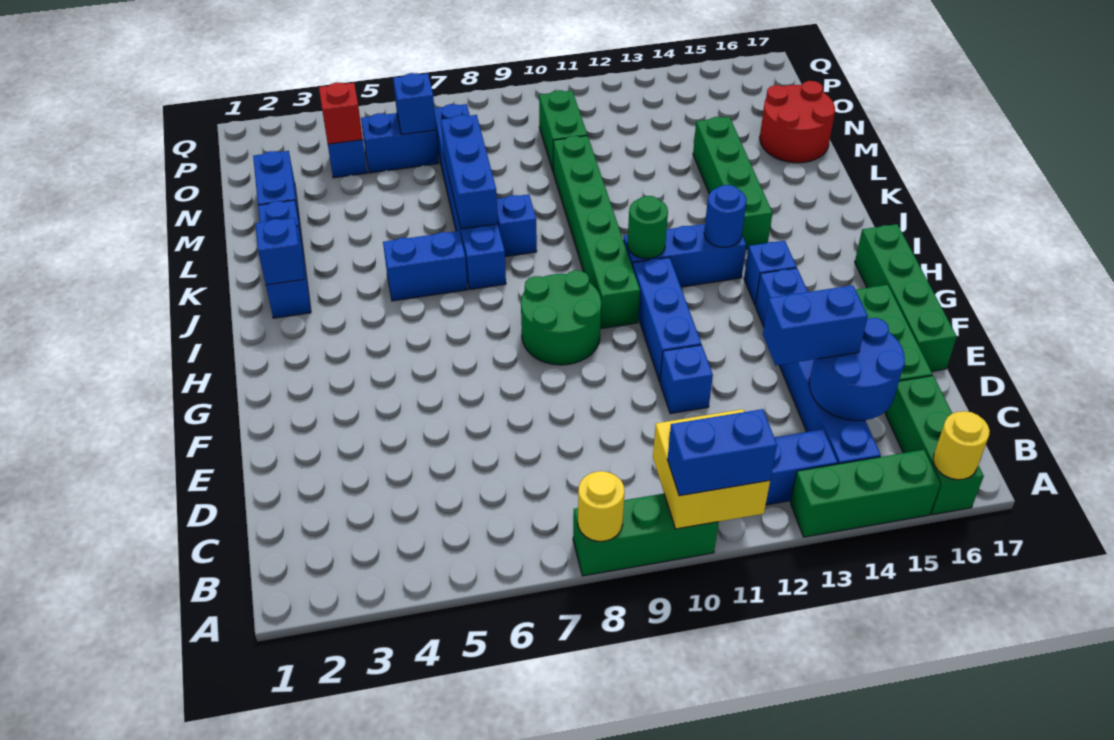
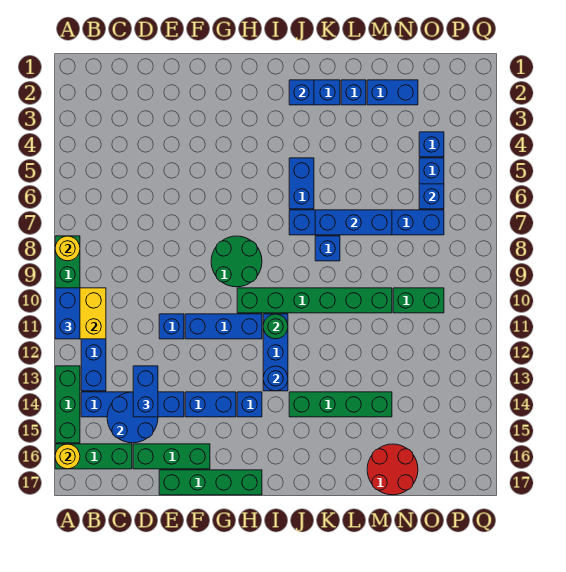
red brick O4 level 2 -> none

